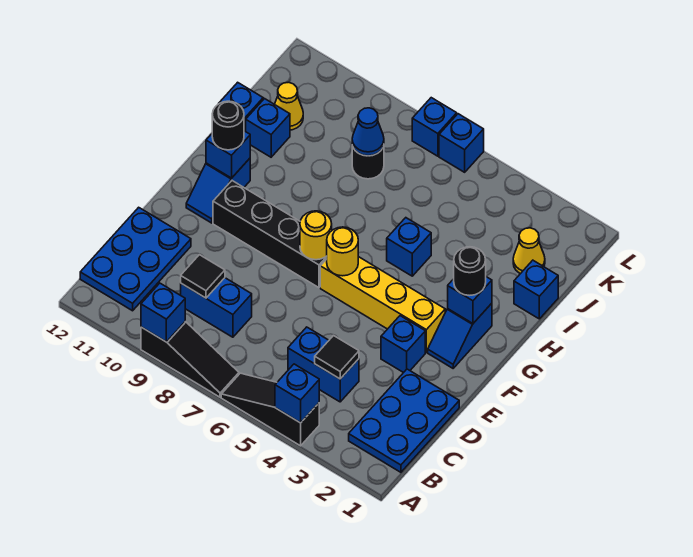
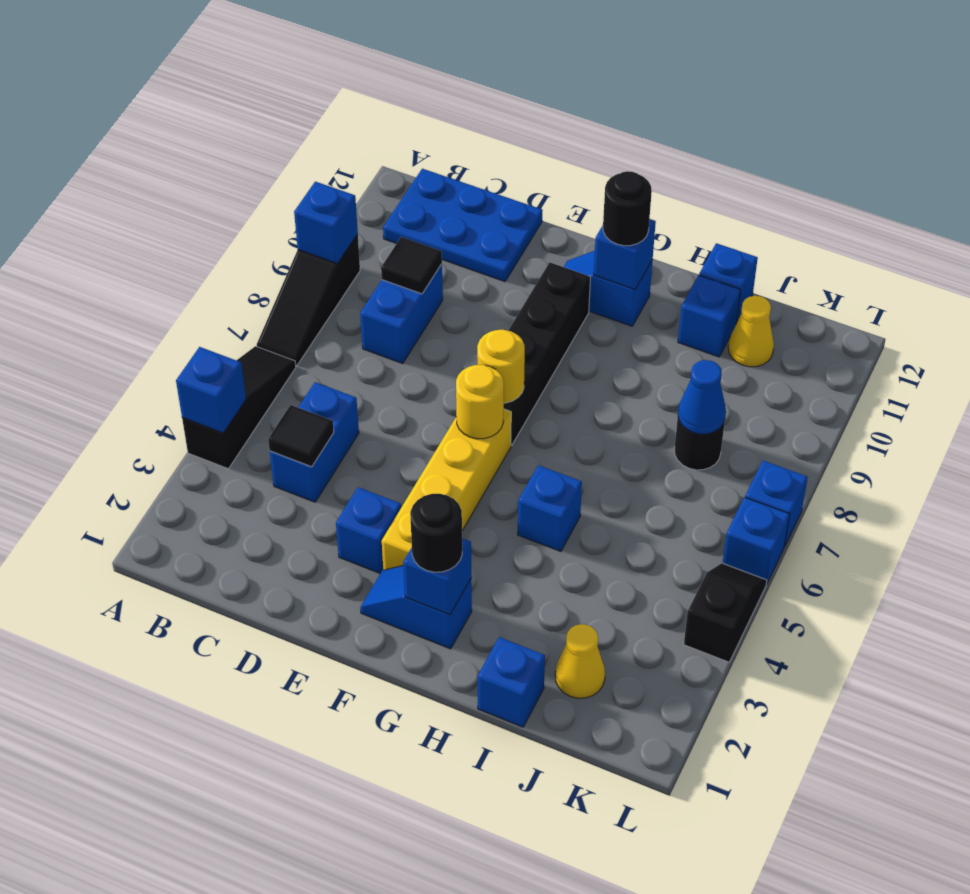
blue plate B1:D2 level 1 -> none
none -> black slope L4:L5 level 1 top 4

